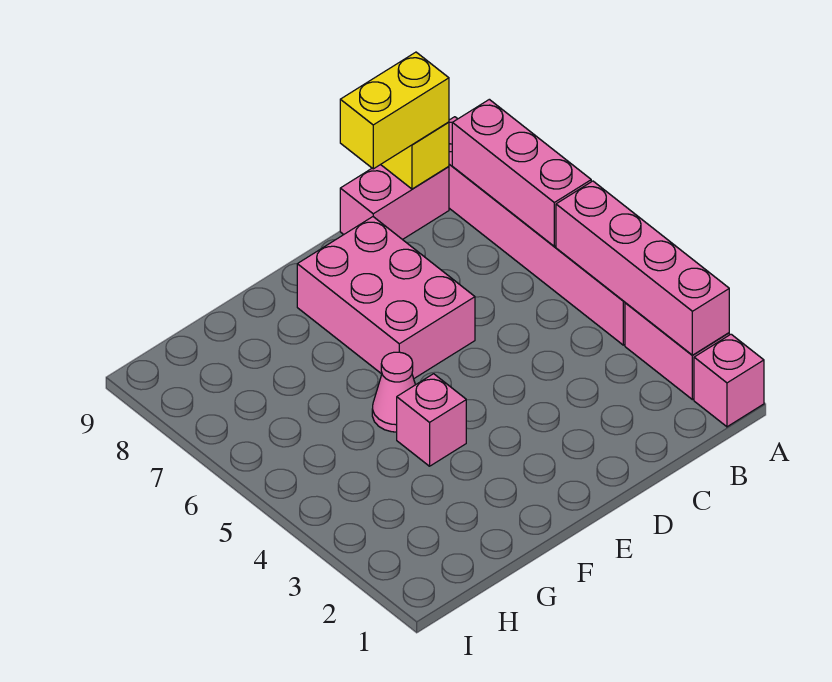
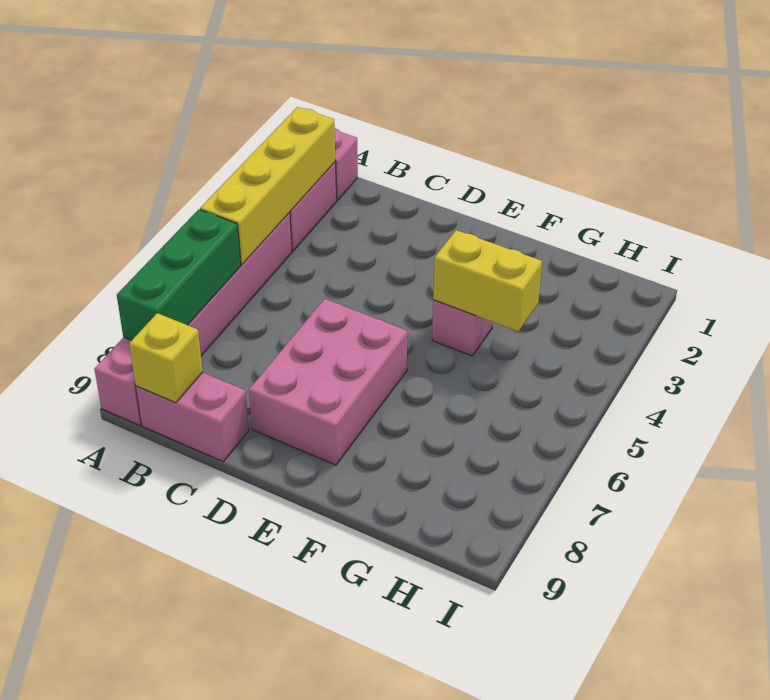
pink brick A2:A5 level 2 -> yellow brick A2:A5 level 2
pink brick A6:A8 level 2 -> green brick A6:A8 level 2
yellow brick B9:C9 level 3 -> yellow brick F4:G4 level 2
pink cone F5 level 1 -> none

